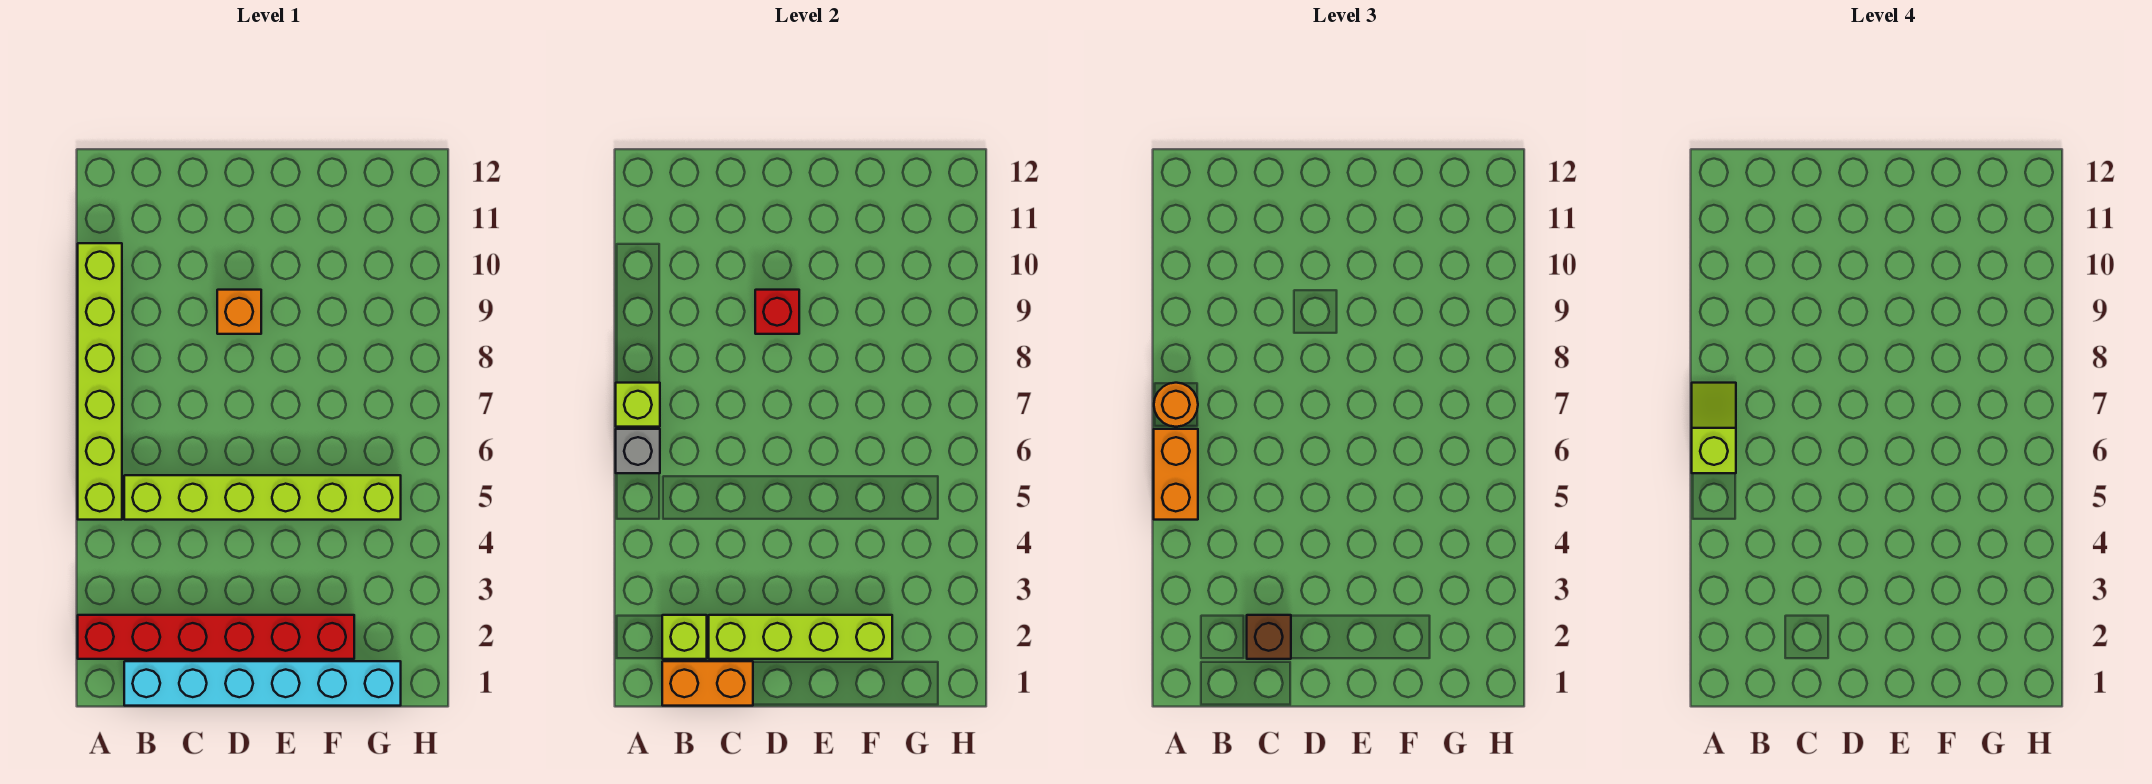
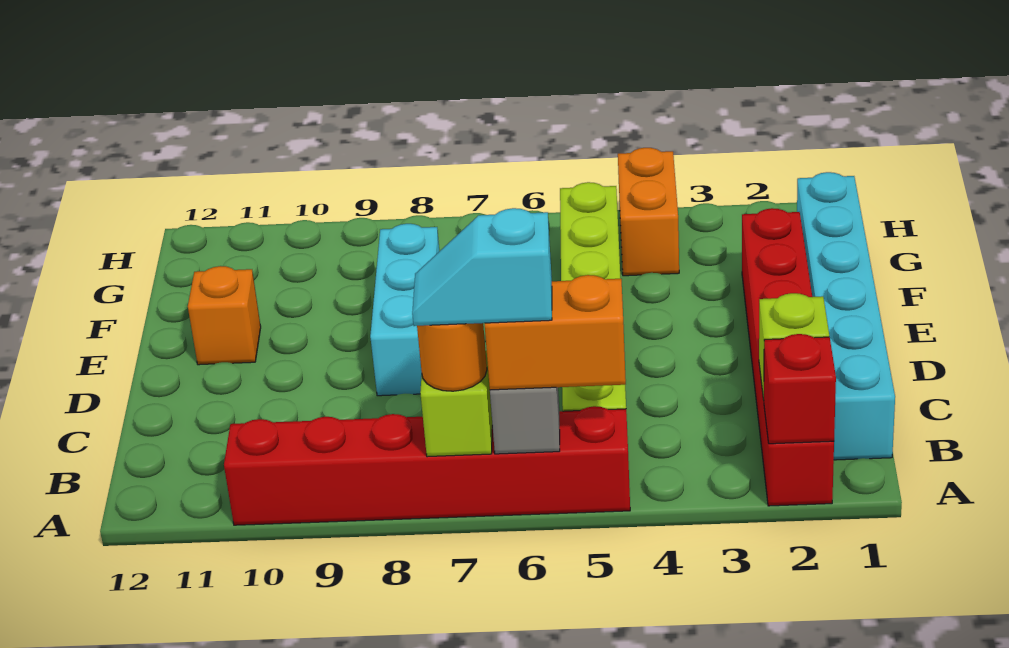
lime brick A5:A10 level 1 -> red brick A5:A10 level 1
lime slope A6:A7 level 4 top 6 -> cyan slope A6:A7 level 4 top 6
orange brick B1:C1 level 2 -> orange brick G4:H4 level 1
lime brick C2:F2 level 2 -> none
brown brick C2 level 3 -> none
none -> cyan brick D8:F8 level 1
orange brick D9 level 1 -> orange brick E11 level 1
red brick D9 level 2 -> red brick A2 level 2

